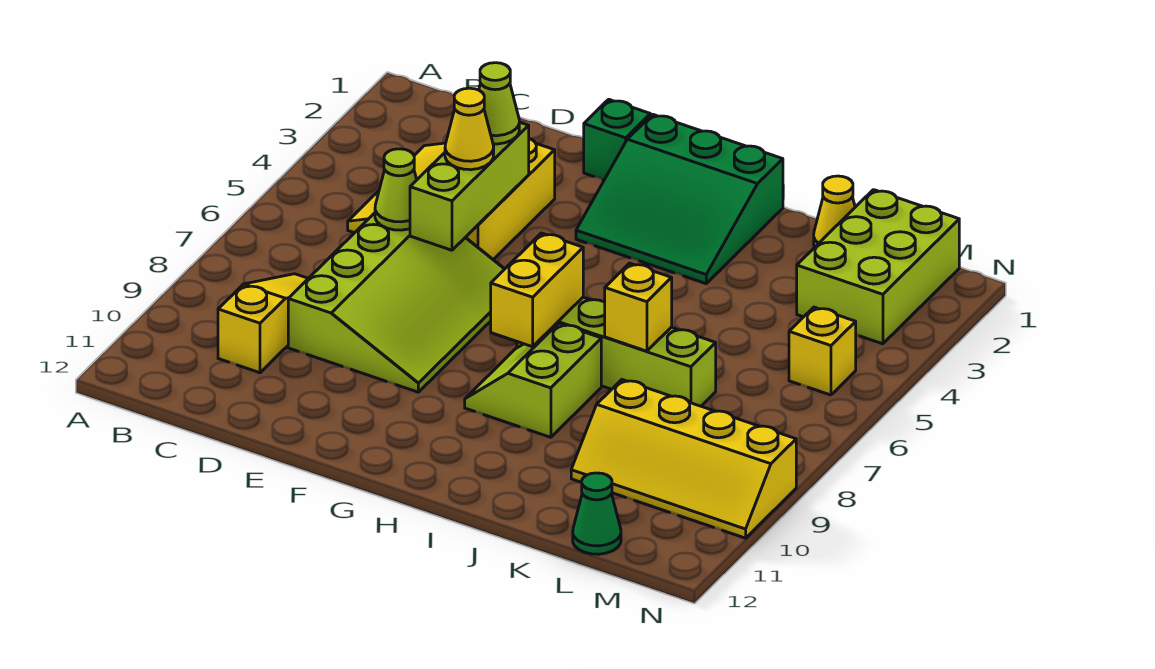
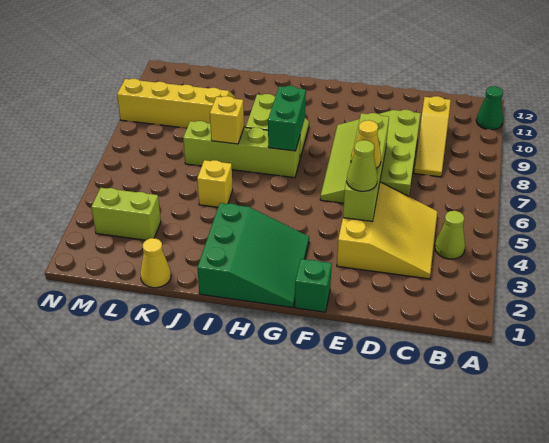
lime cone D6 level 2 -> lime cone B4 level 1
lime brick E4:E6 level 2 -> lime brick E4:E7 level 2
green slope G1:I3 level 1 top 1 -> green slope G1:I3 level 1 top I
yellow brick H7:H8 level 2 -> green brick H7:H8 level 2
lime brick L1:M3 level 1 -> lime brick L3:M3 level 1
green cone L12 level 1 -> green cone A11 level 1
yellow brick M5 level 1 -> yellow brick J5 level 1

